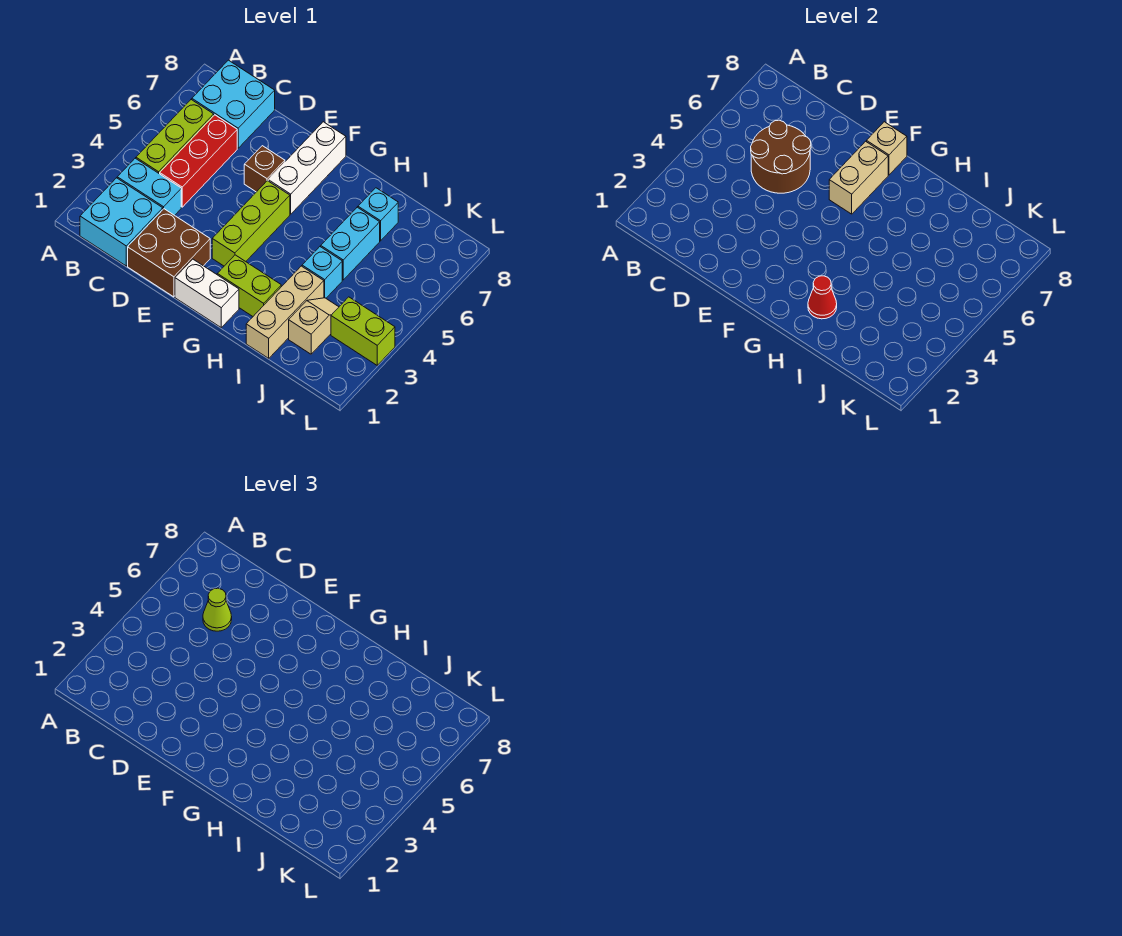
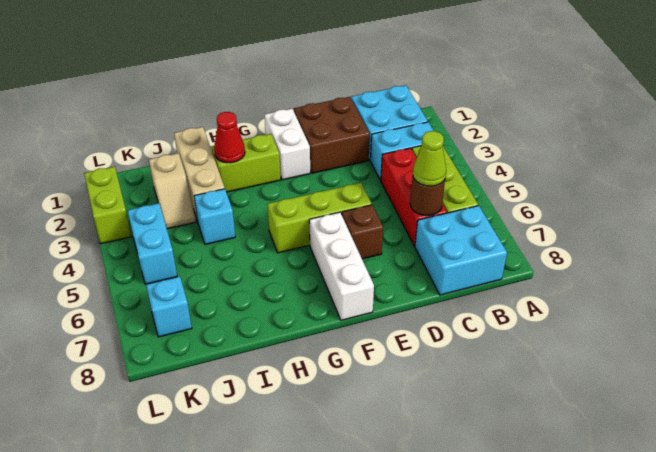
brown round brick C5:D6 level 2 -> brown round brick C6 level 2
white brick F1:G1 level 1 -> white brick F1:F2 level 1
lime brick F3:F5 level 1 -> lime brick E5:G5 level 1
tan brick F6:F7 level 2 -> none
tan brick F8 level 2 -> none
cyan brick I5:I6 level 1 -> cyan brick K4:K5 level 1
cyan brick I7 level 1 -> cyan brick K7 level 1
lime brick K3:L3 level 1 -> lime brick L2:L3 level 1

